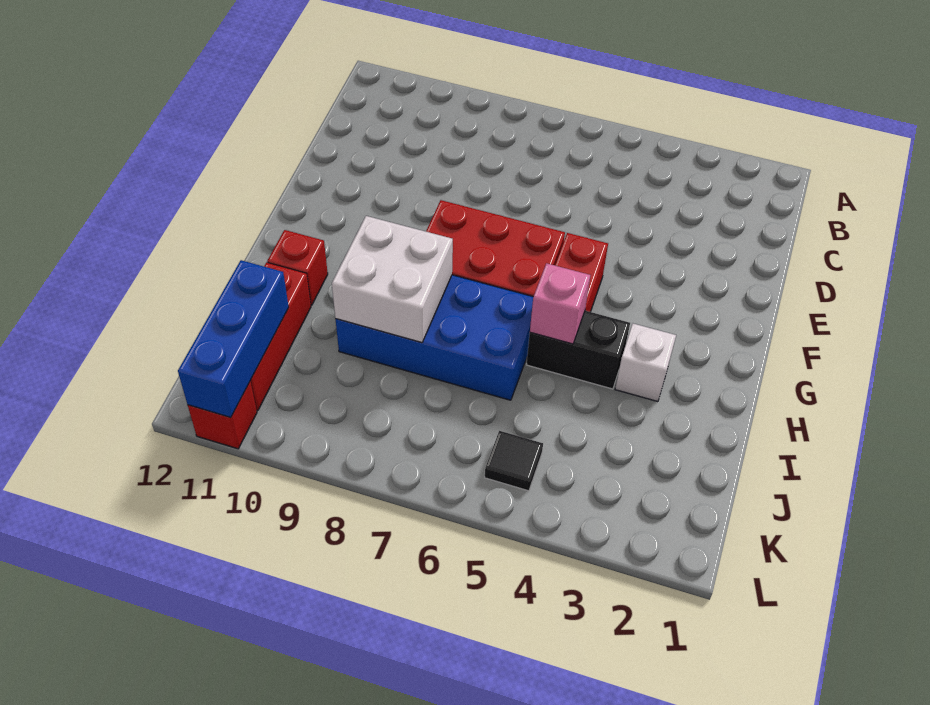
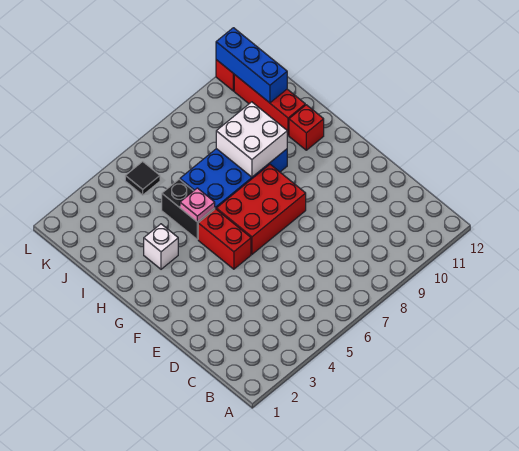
black brick H4:H5 level 1 -> black brick H5:I5 level 1
pink brick H5 level 2 -> pink plate H5 level 2

